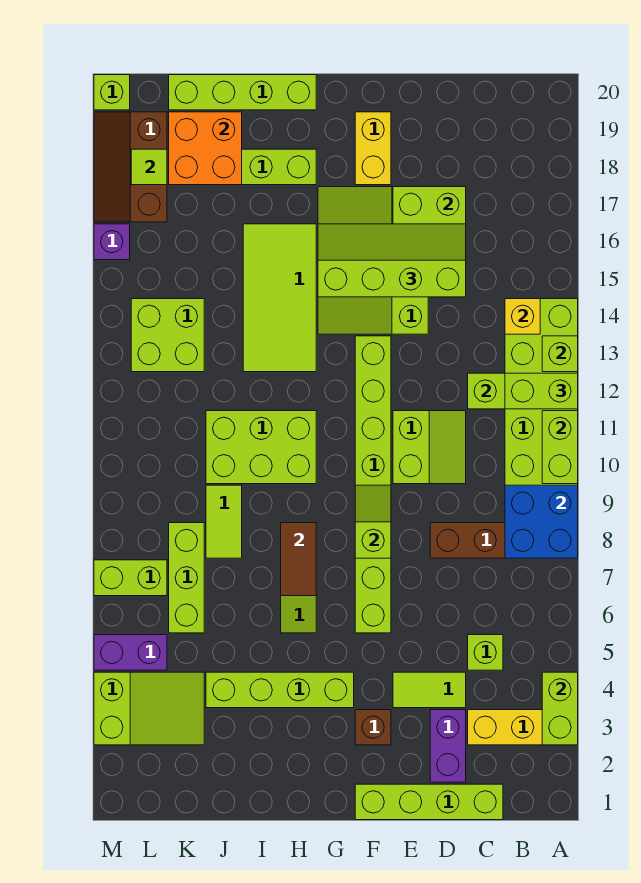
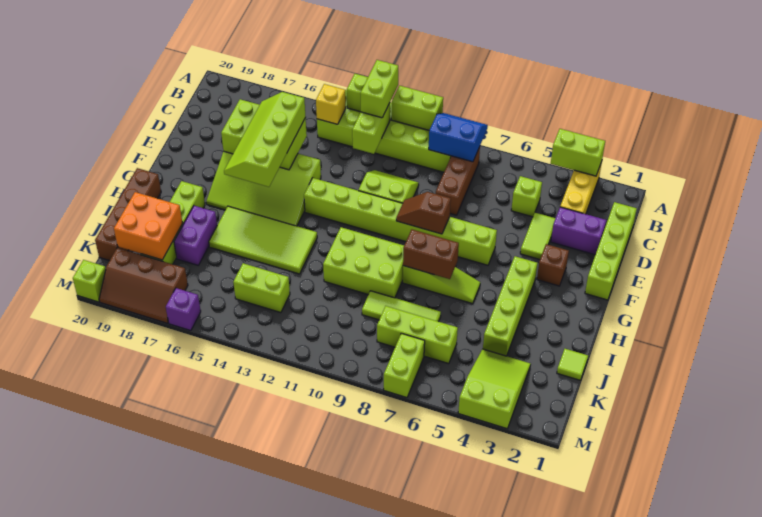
blue brick A8:B9 level 2 -> blue slope A8:B9 level 2 top B
lime slope F8:F9 level 2 top 8 -> brown slope F8:F9 level 2 top 8
yellow brick F18:F19 level 1 -> none
brown tile H7:H8 level 2 -> brown brick H7:H8 level 2
lime brick H10:J11 level 1 -> lime brick H9:I11 level 1
lime brick H20:K20 level 1 -> brown brick H20:K20 level 1
lime tile J8:J9 level 1 -> lime tile J7:J9 level 1
lime brick K13:L14 level 1 -> lime brick K13:K14 level 1
purple brick L5:M5 level 1 -> purple brick I17:J17 level 1
lime tile L18 level 2 -> lime tile J1 level 1

